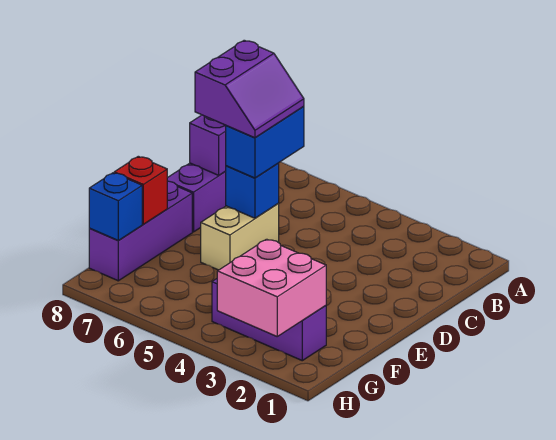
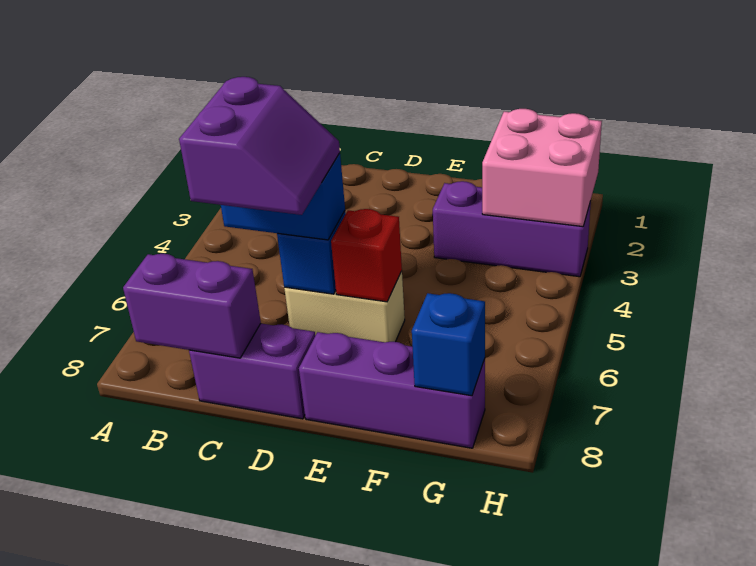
purple slope C6:D7 level 4 top 7 -> purple slope C6:D7 level 4 top C
red brick F8 level 2 -> red brick E6 level 2
purple brick G2:G4 level 1 -> purple brick F3:H3 level 1

